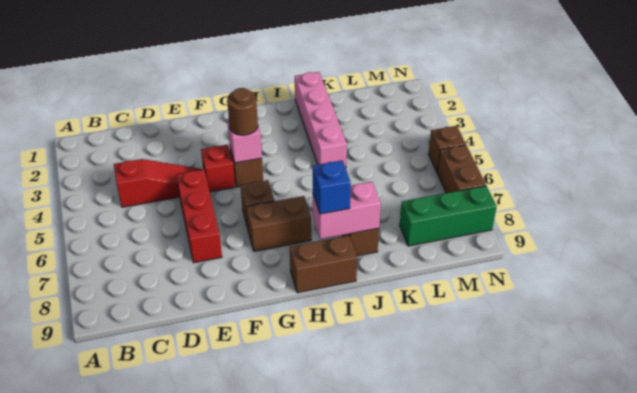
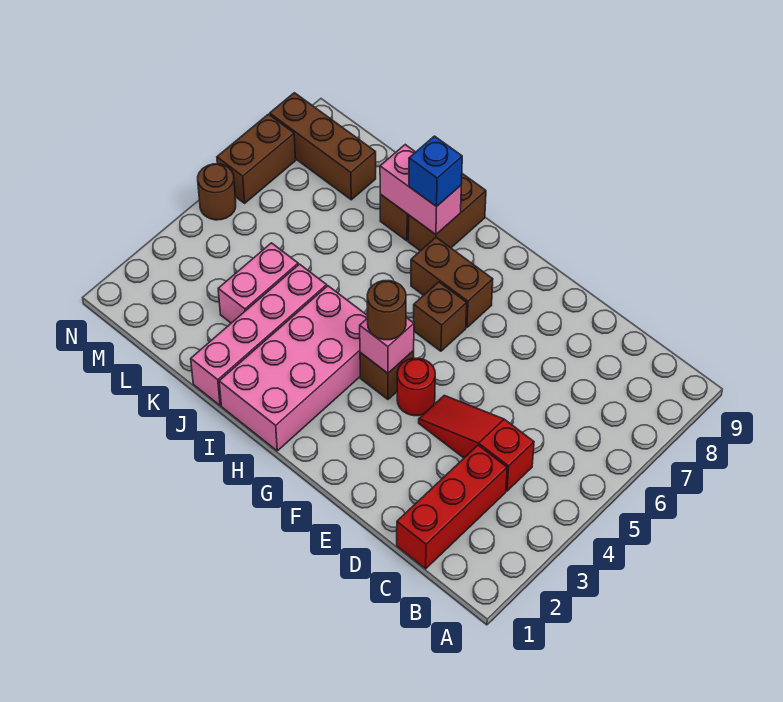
red brick E5:E7 level 1 -> red brick C1:C3 level 1
red brick F4 level 1 -> red round brick F4 level 1
none -> pink brick H1:I4 level 1
brown brick H9:I9 level 1 -> brown brick I8:I9 level 1
none -> pink brick K3:K4 level 1
green brick L8:N8 level 1 -> brown brick L8:N8 level 1
brown brick N5 level 1 -> brown round brick N5 level 1

